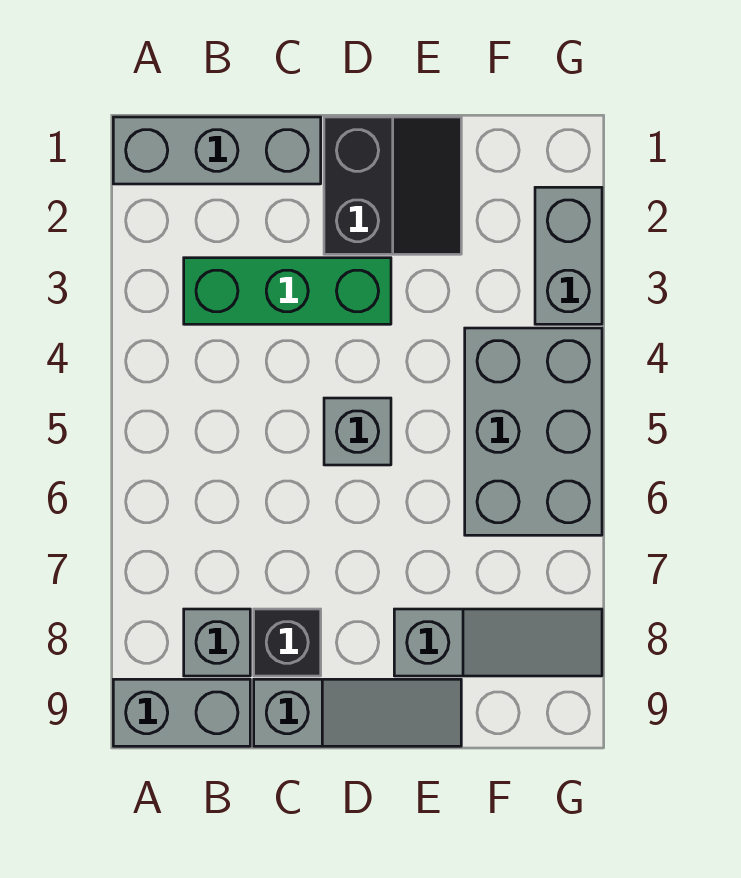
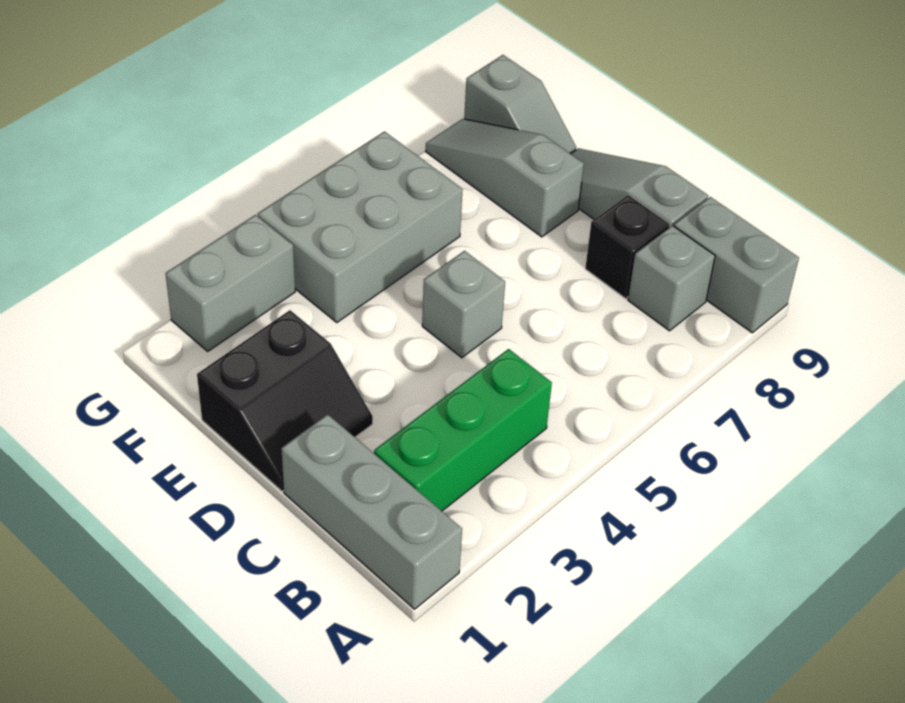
green brick B3:D3 level 1 -> green brick B2:B4 level 1
black slope D1:E2 level 1 top D -> black slope D1:E2 level 1 top E
none -> grey slope F9:G9 level 1 top G

